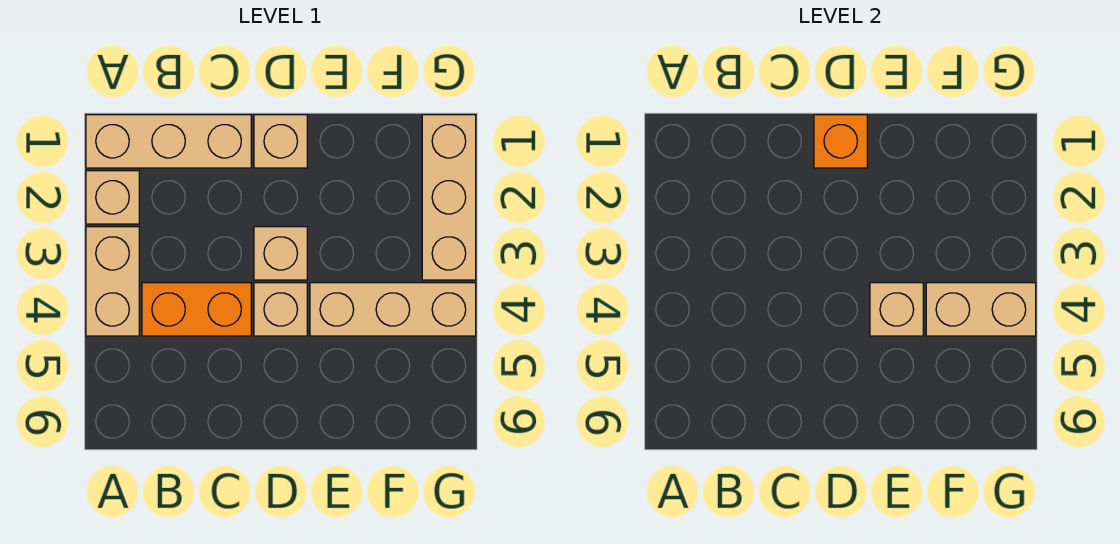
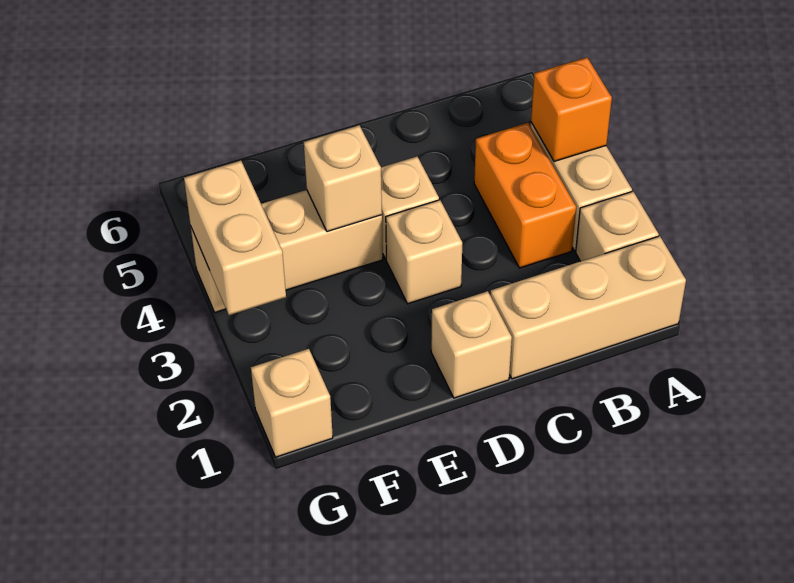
orange brick B4:C4 level 1 -> orange brick B3:B4 level 1
orange brick D1 level 2 -> orange brick A4 level 2
tan brick F4:G4 level 2 -> tan brick G3:G4 level 2
tan brick G1:G3 level 1 -> tan brick G1 level 1

